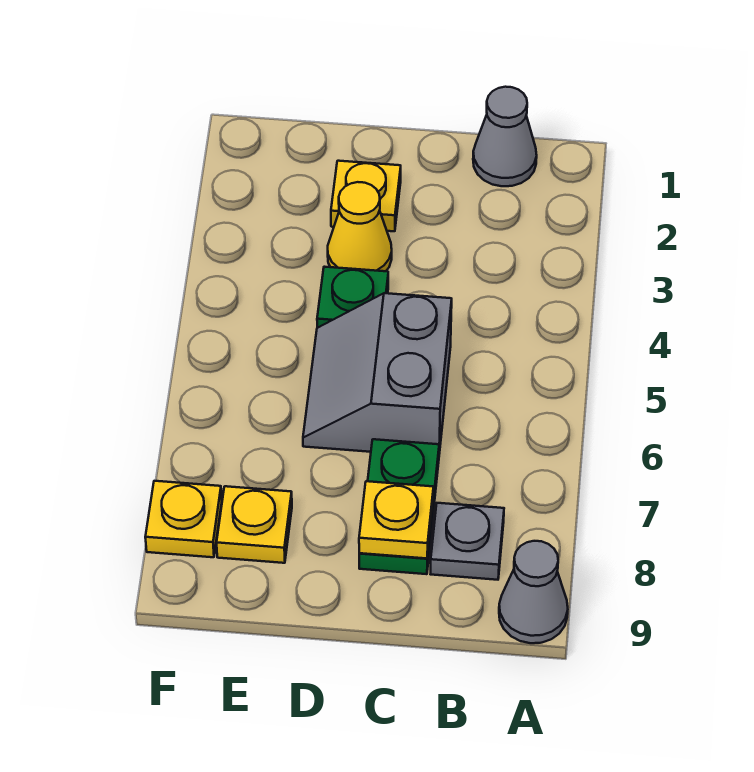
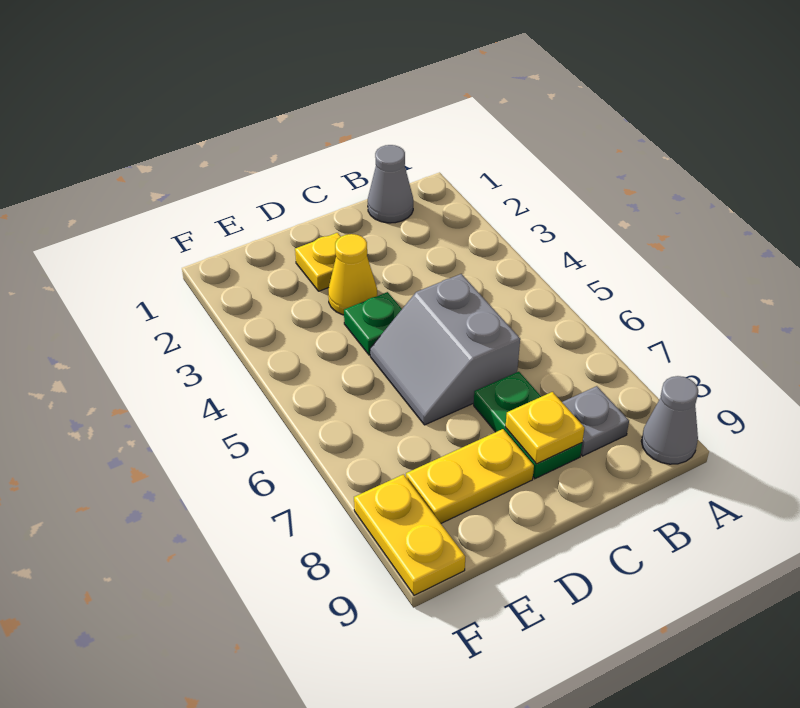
yellow plate E8 level 1 -> yellow plate D8:E8 level 1
yellow plate F8 level 1 -> yellow plate F8:F9 level 1

